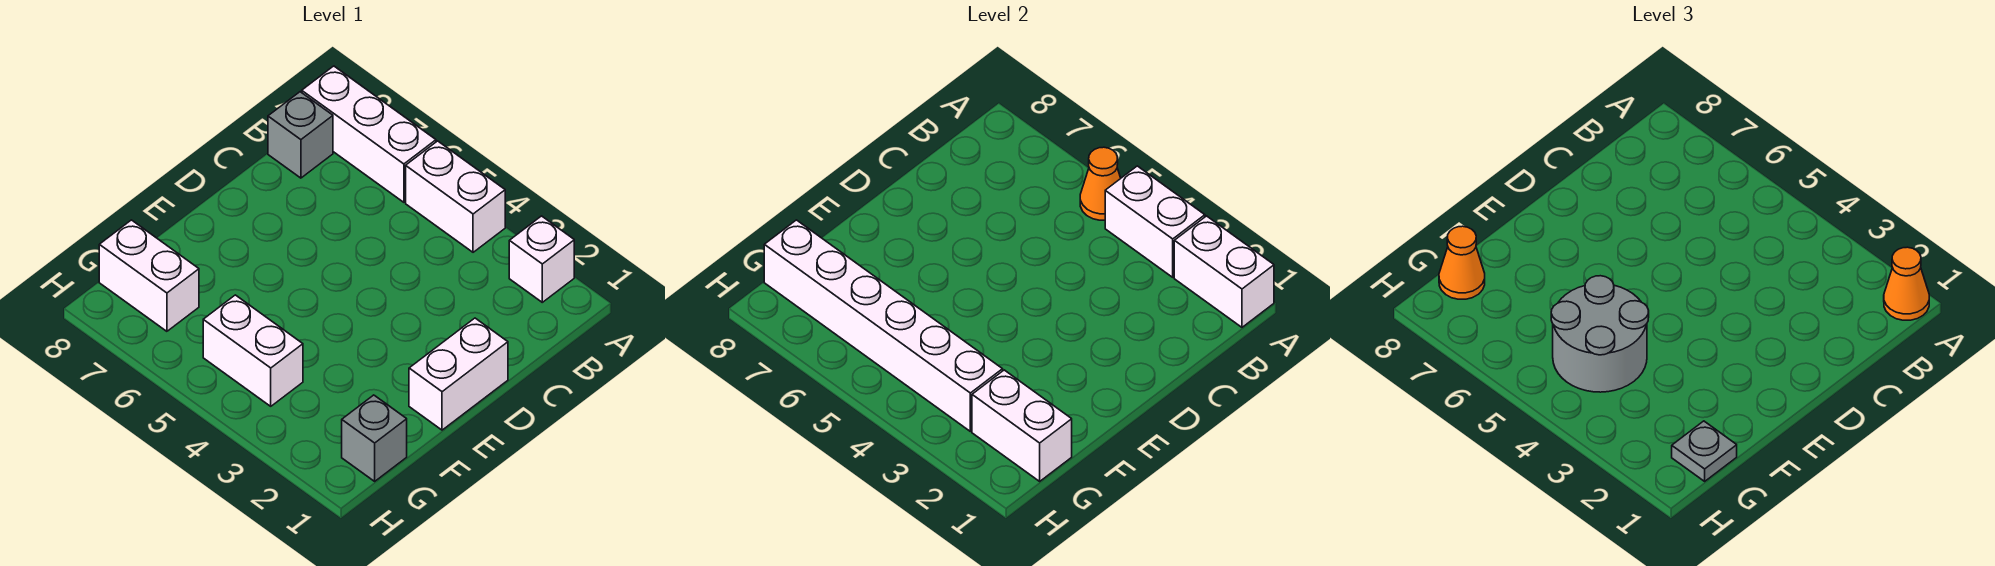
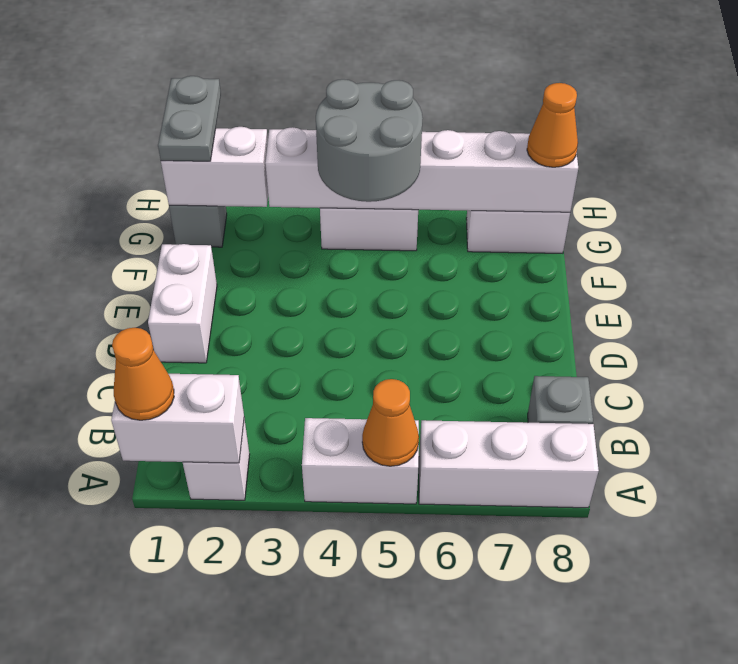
white brick A3:A4 level 2 -> none
grey plate G1 level 3 -> grey plate G1:H1 level 3

